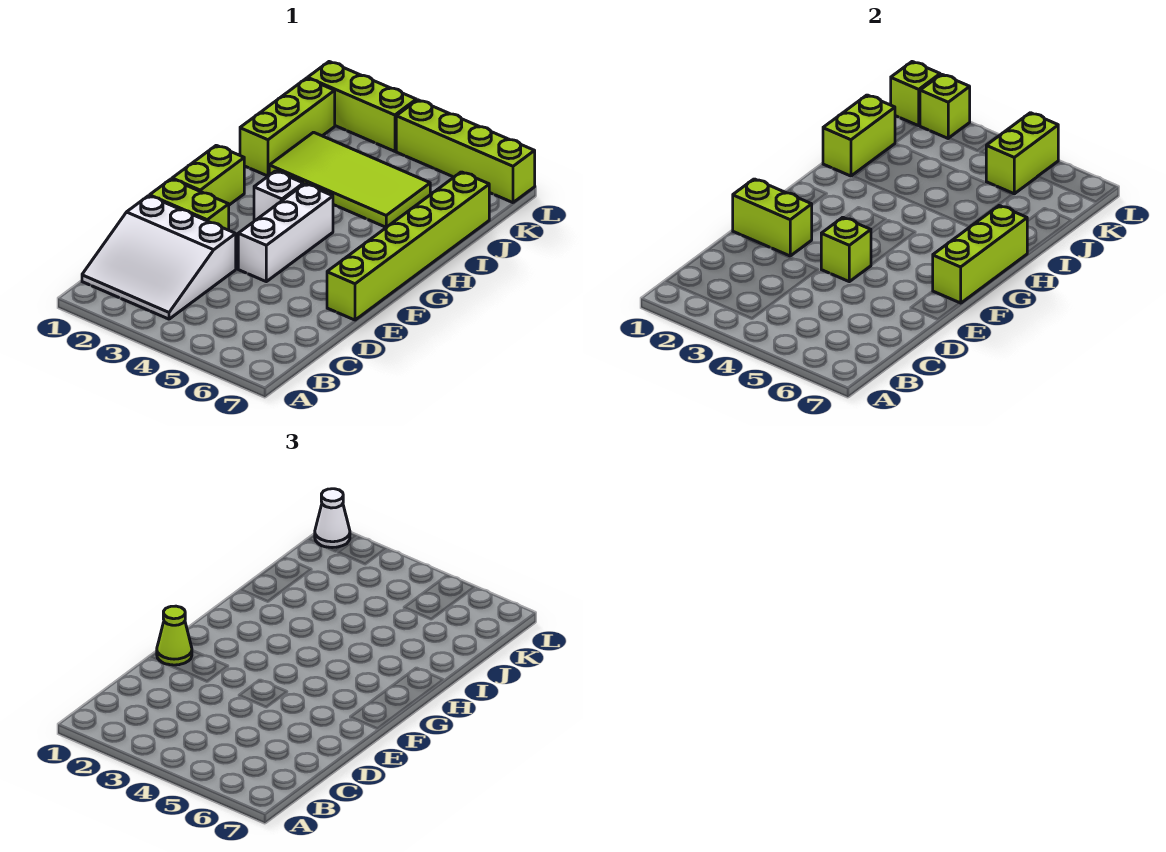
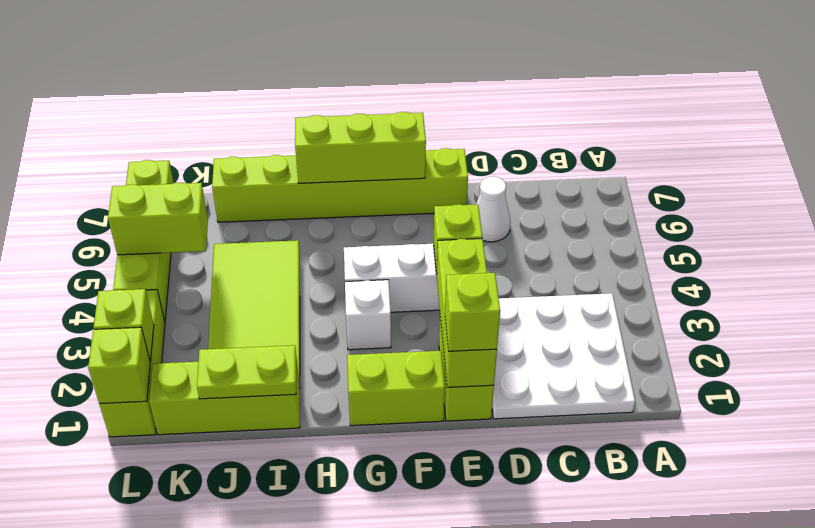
white slope B1:D3 level 1 top D -> white plate B1:D3 level 1
lime brick E1:E2 level 2 -> lime brick E1:E3 level 2
lime cone E1 level 3 -> lime brick E1 level 3
lime brick I1:J1 level 2 -> lime plate I1:J1 level 2
white cone L1 level 3 -> white cone D6 level 1

